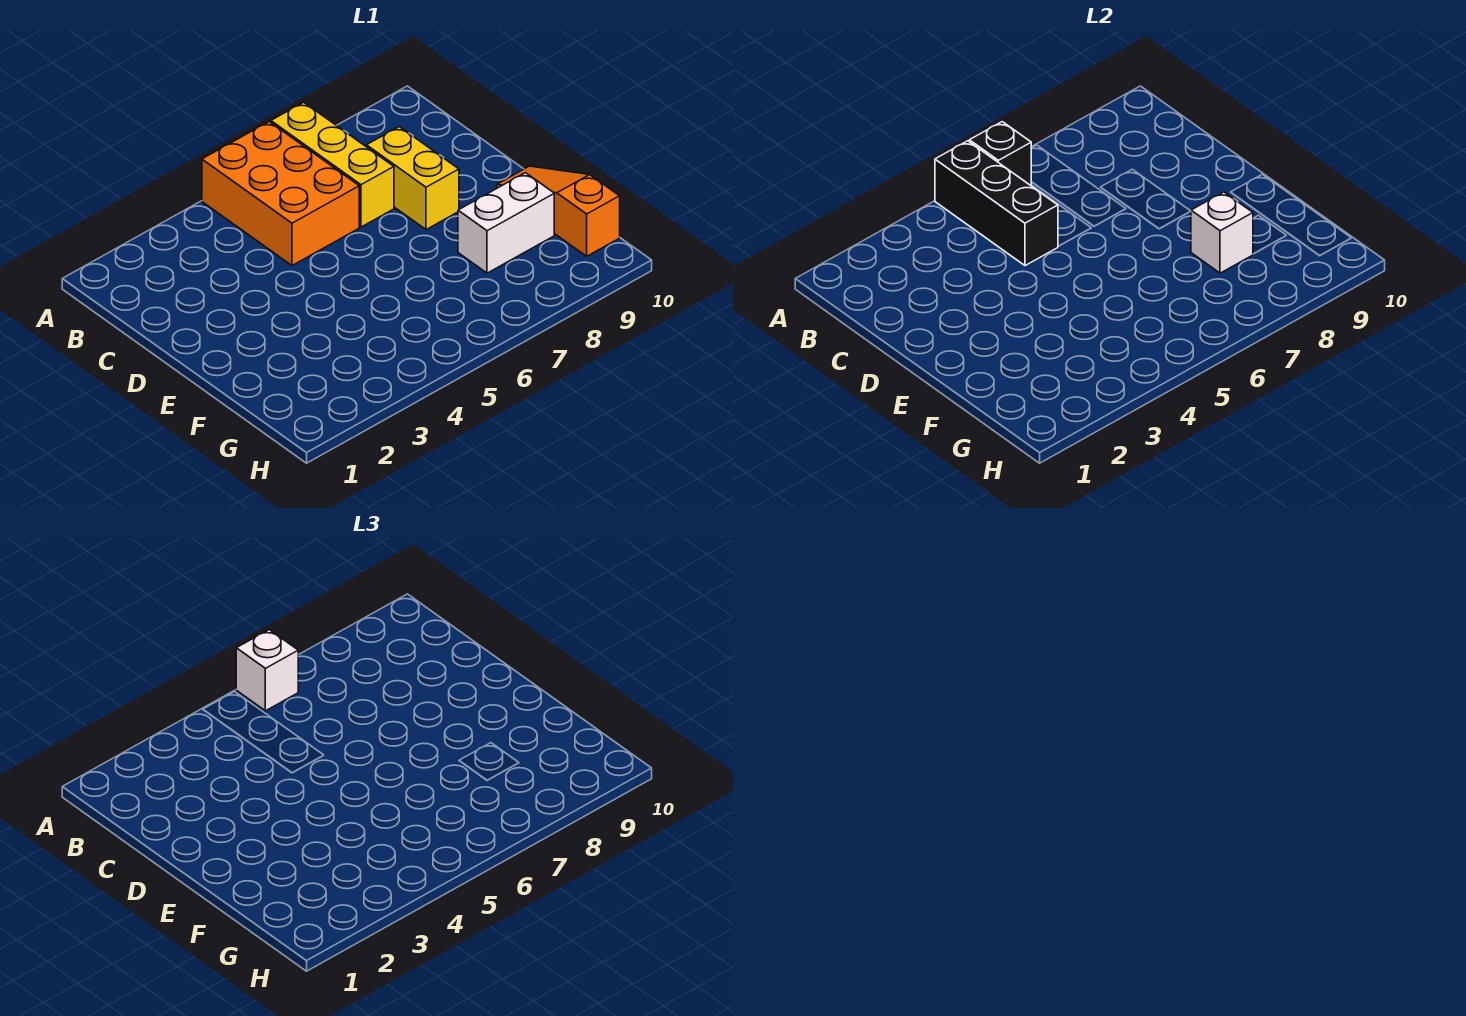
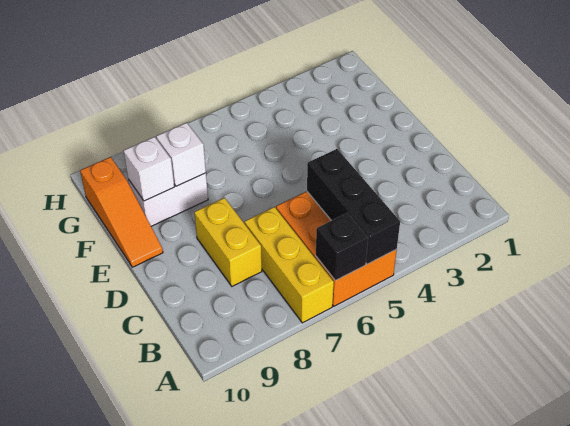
white brick A6 level 3 -> white brick F9 level 2

